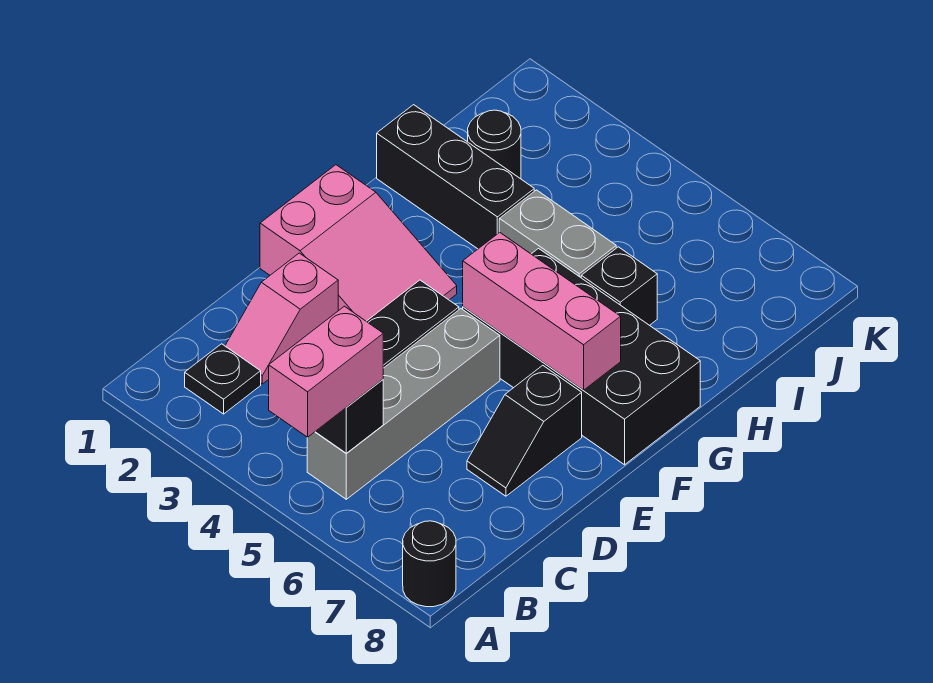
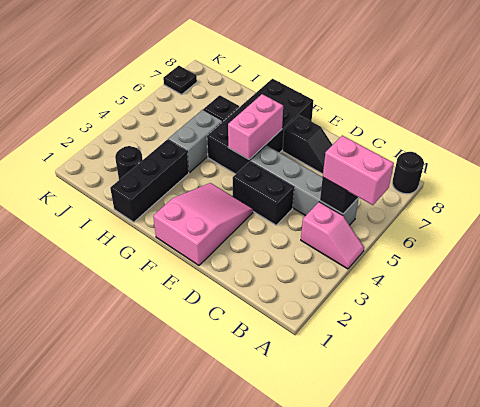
black plate B2 level 1 -> black plate K7 level 1
pink slope C2:D2 level 1 top D -> pink slope A4:B4 level 1 top B
pink brick F5:F7 level 2 -> pink brick F5:F6 level 2

